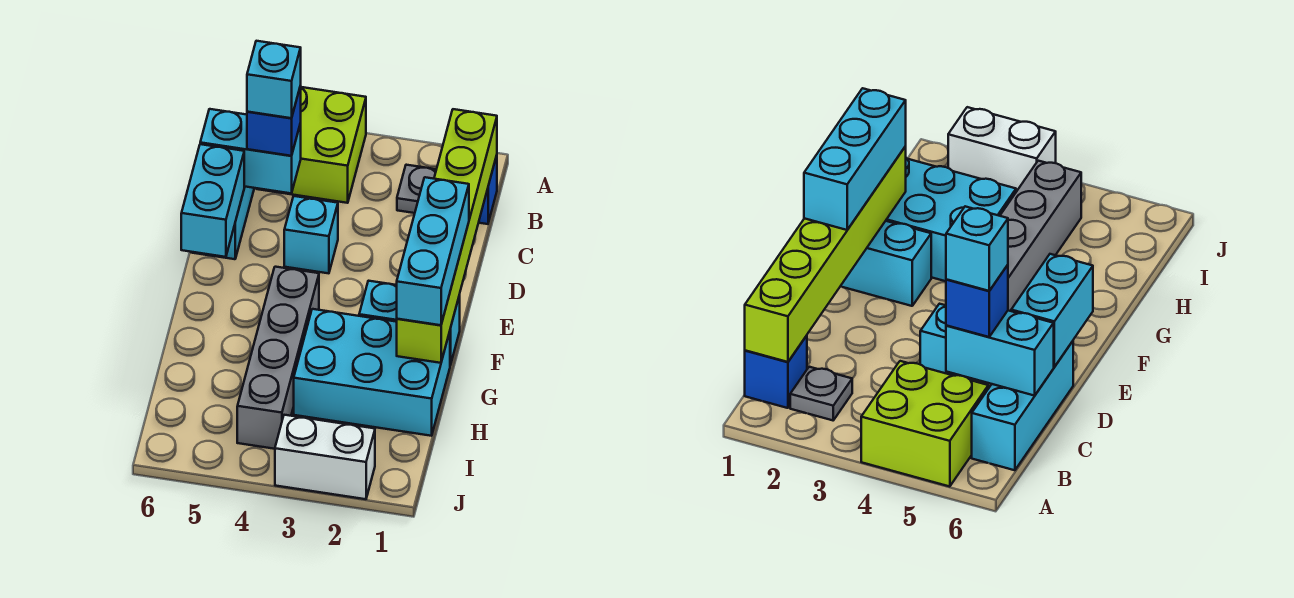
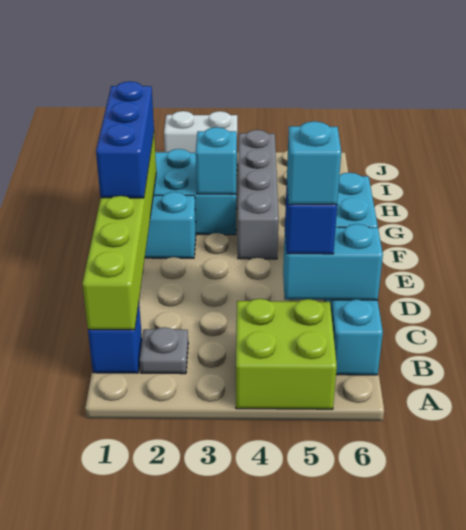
cyan brick D4 level 1 -> cyan brick G3 level 2
cyan brick E1:G1 level 3 -> blue brick E1:G1 level 3

